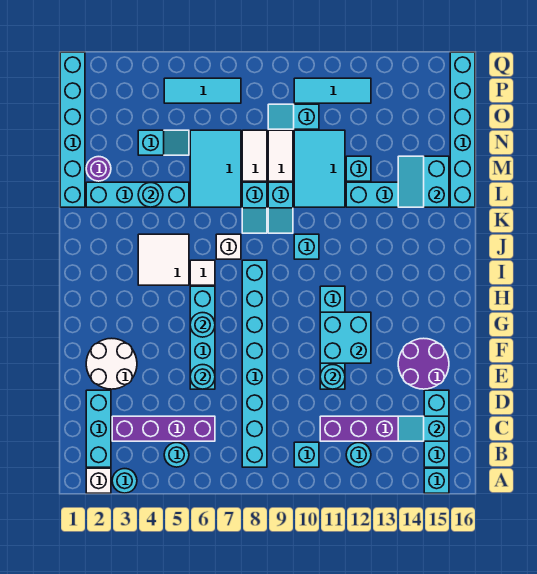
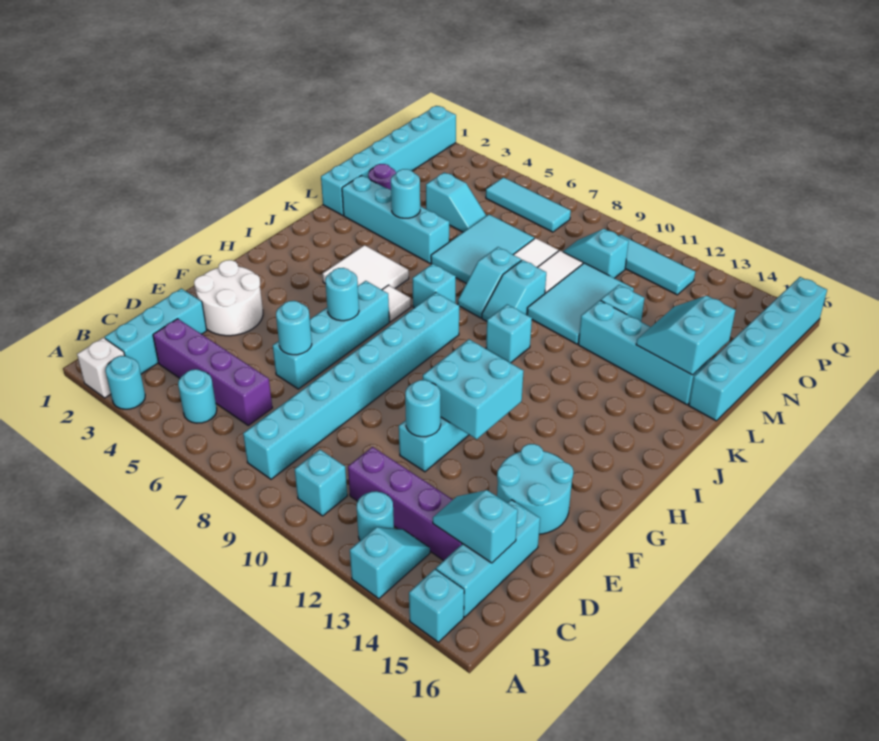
none -> cyan slope A13:B13 level 1 top A
purple round brick E14:F15 level 1 -> cyan round brick E14:F15 level 1
white brick J7 level 1 -> cyan brick J7 level 1

